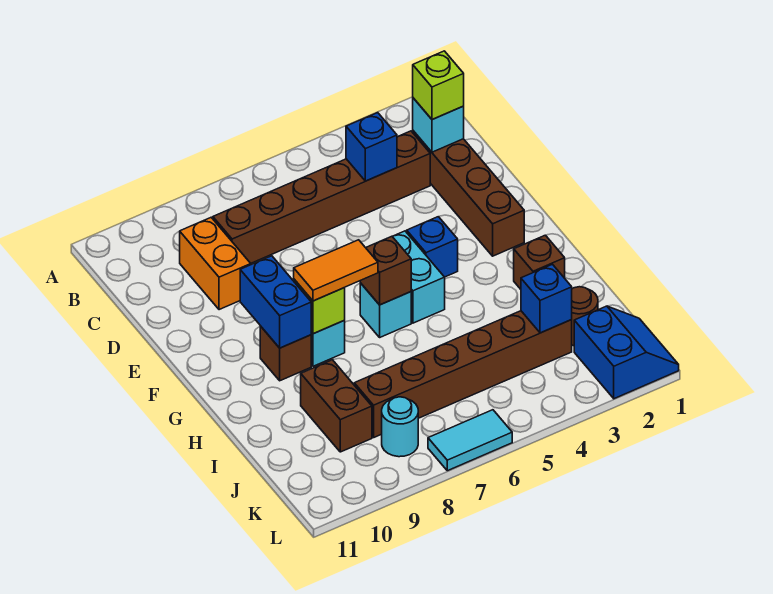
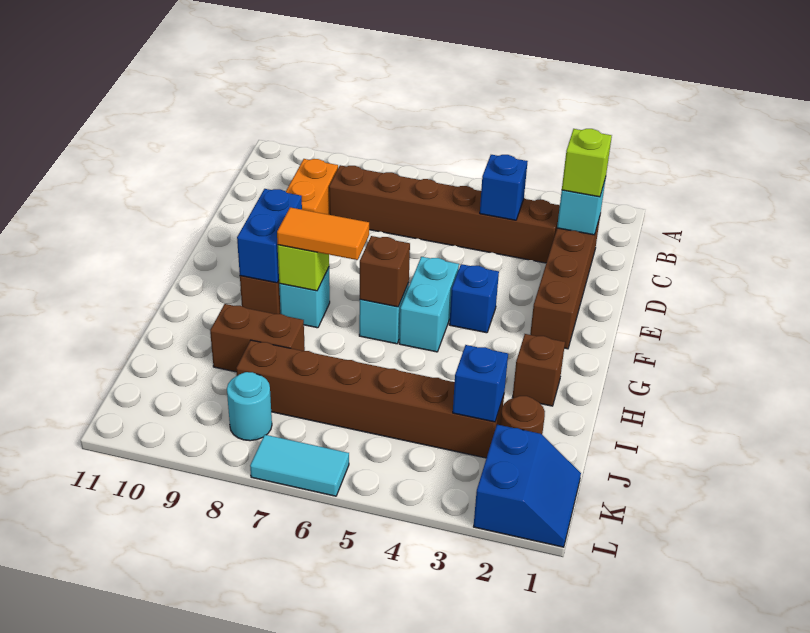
brown brick I9:J9 level 1 -> brown brick I8:I9 level 1

